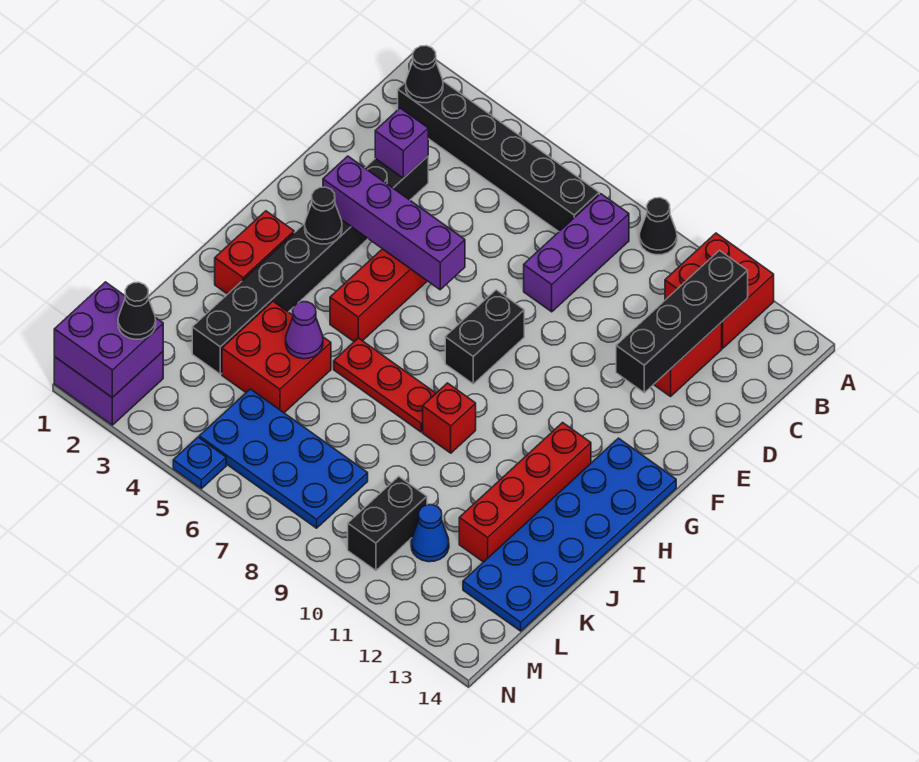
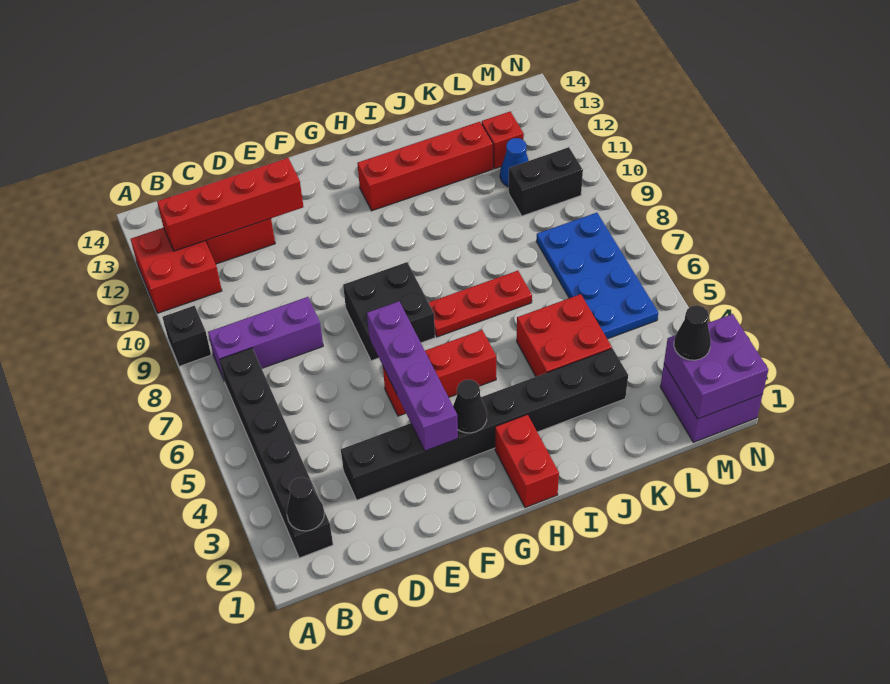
black cone A9 level 1 -> black brick A9 level 1
black brick B12:E12 level 2 -> red brick B12:E12 level 2
purple brick D3 level 2 -> none
black brick F8:G8 level 1 -> black brick F7:G8 level 1
blue plate G13:L14 level 1 -> none
red brick H2:I2 level 1 -> red brick H1:H2 level 1
red plate I6:I8 level 1 -> red plate H7:J7 level 1
red brick I9 level 1 -> red brick L12 level 1
purple cone J5 level 2 -> none
blue plate N5 level 1 -> none

